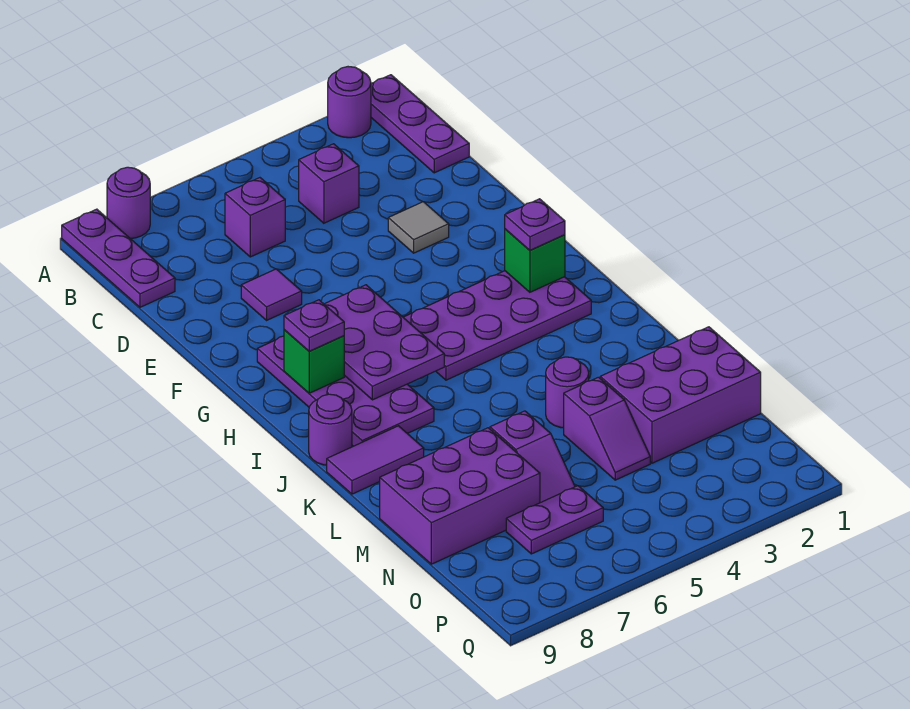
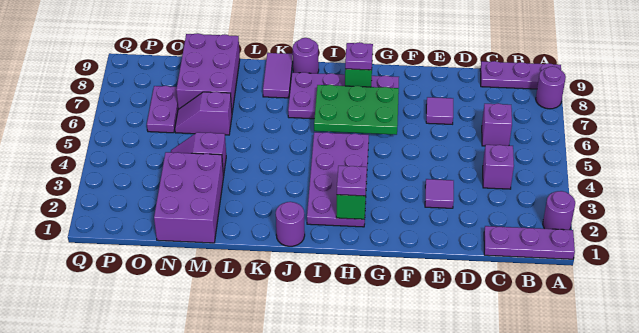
grey tile E3 level 1 -> purple tile E3 level 1
purple plate G6:I7 level 2 -> green plate G6:I7 level 2
purple round brick L4 level 1 -> purple round brick J1 level 1

